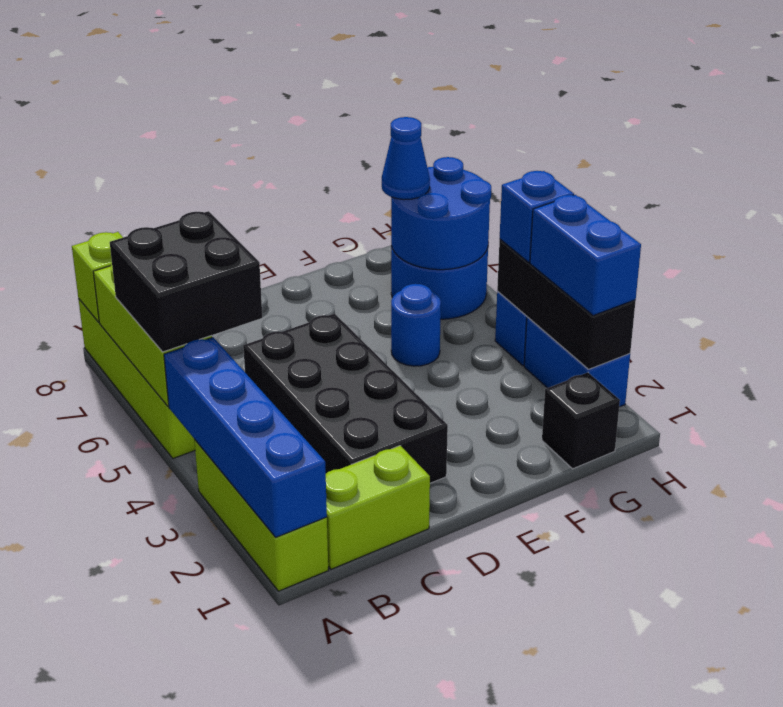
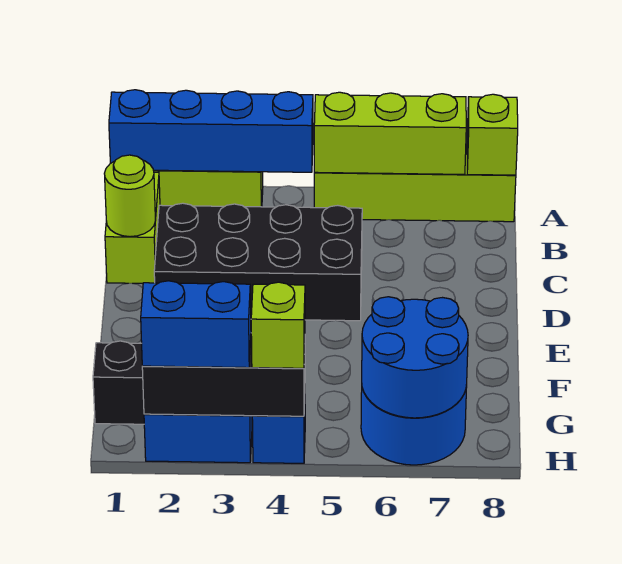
black brick A5:B6 level 3 -> none
none -> lime round brick C1 level 2
blue round brick F5 level 1 -> none
blue cone G7 level 3 -> none
blue brick H4 level 3 -> lime brick H4 level 3

